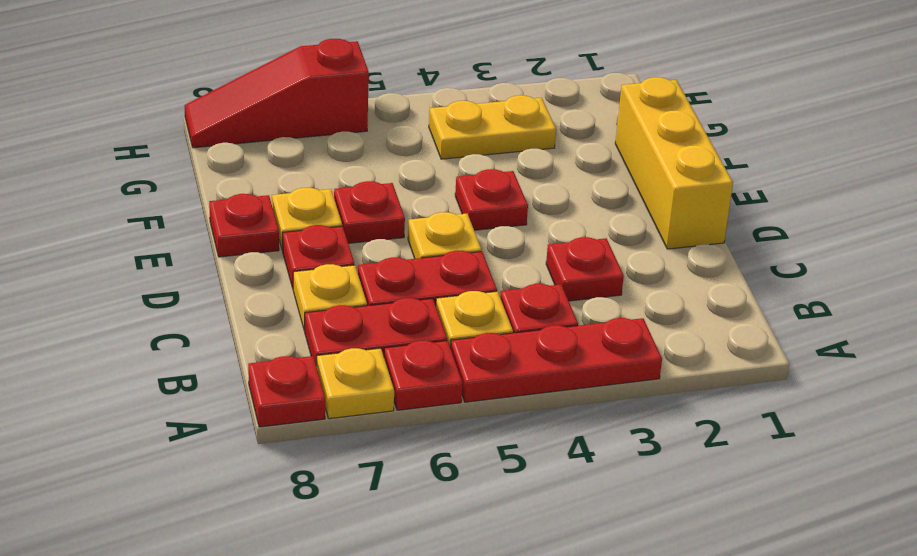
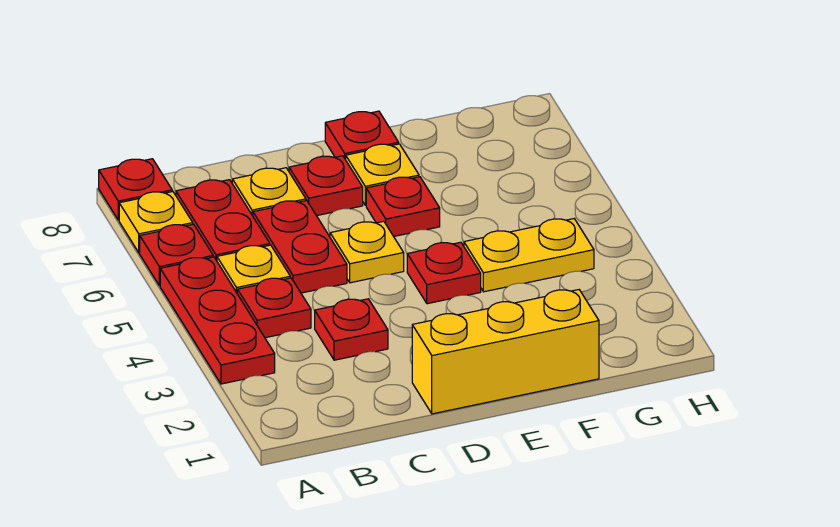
yellow plate G3:G4 level 1 -> yellow plate F4:G4 level 1
red slope H6:H8 level 1 top 6 -> none

